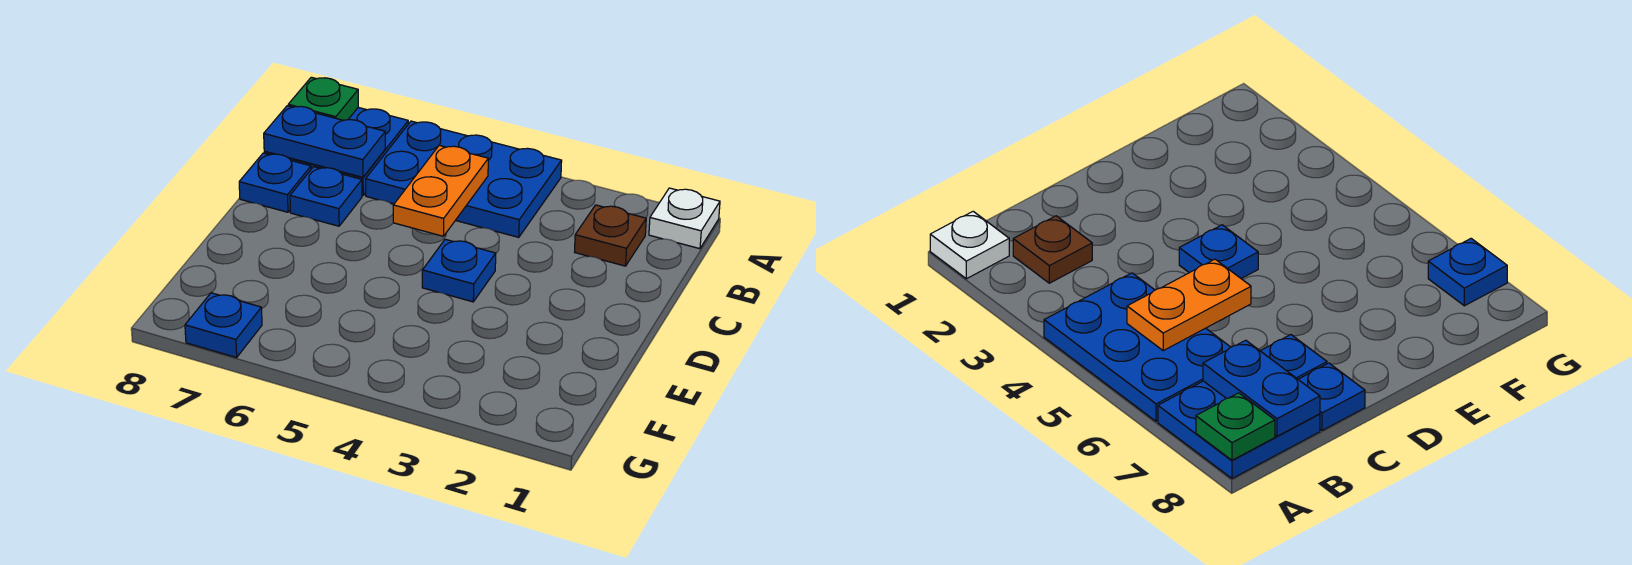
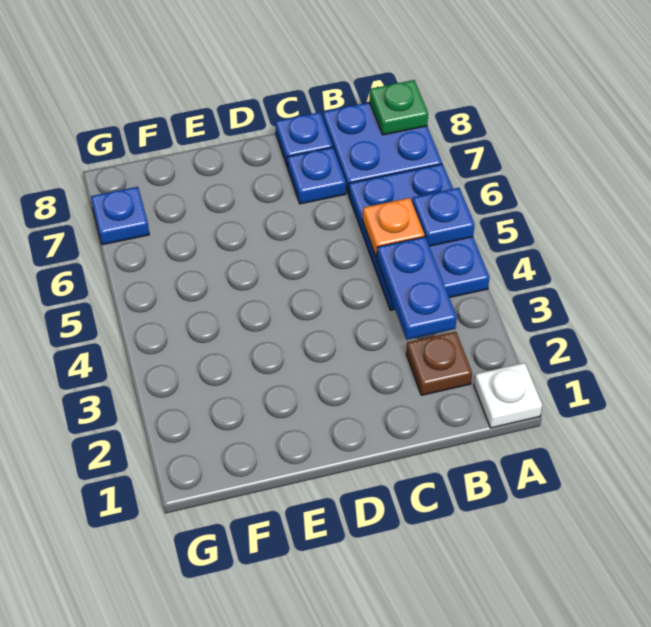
orange plate B5:C5 level 2 -> orange plate B5 level 2
blue plate B7:B8 level 2 -> blue plate B3:B4 level 2
blue plate D4 level 1 -> blue plate A5 level 2

